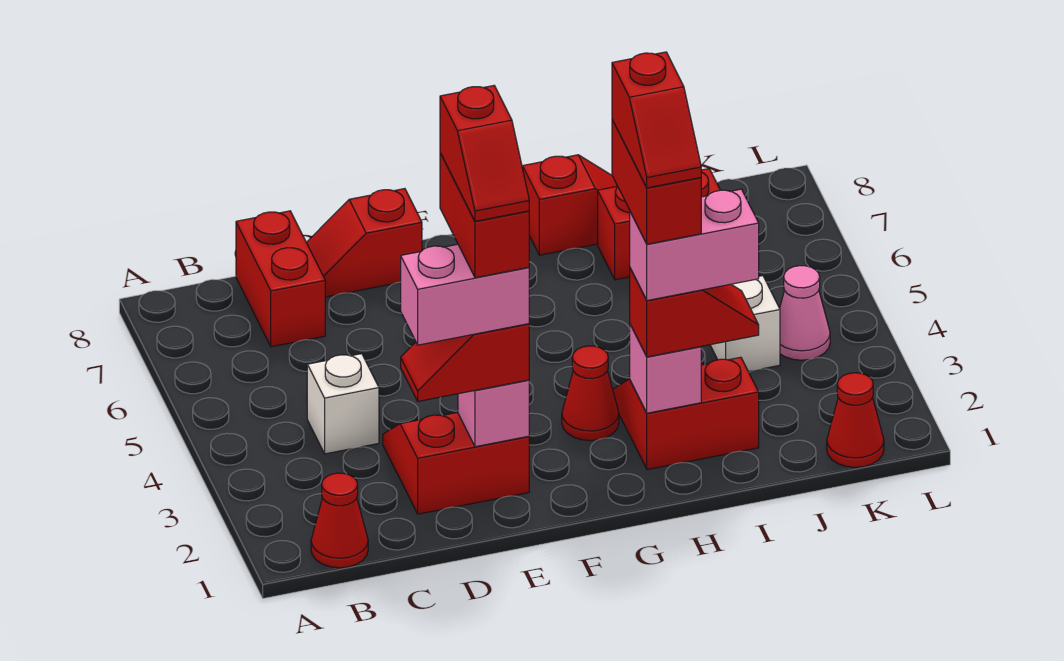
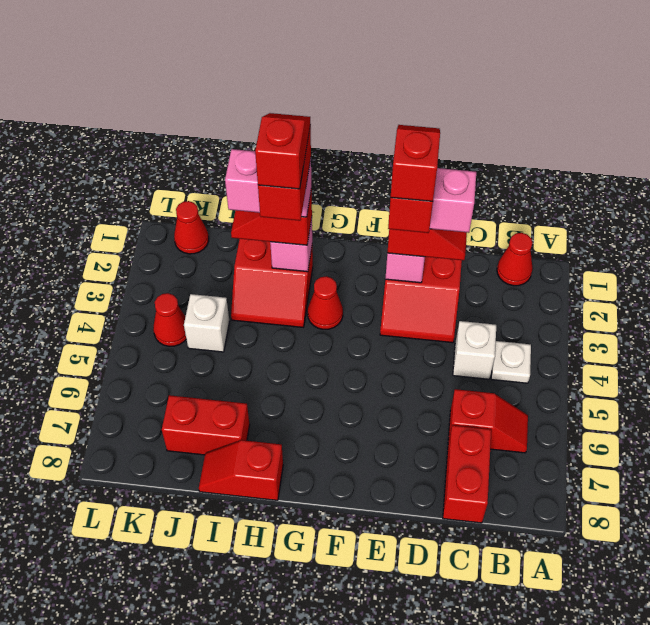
none -> white plate B4 level 1
red slope D8:E8 level 1 top E -> red slope B6:C6 level 1 top C
pink cone K4 level 1 -> red cone K4 level 1

